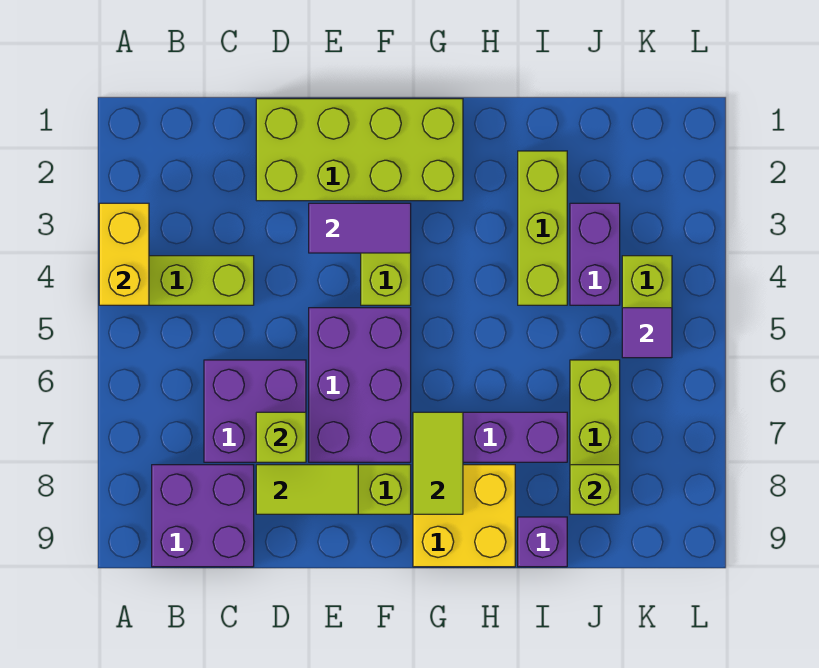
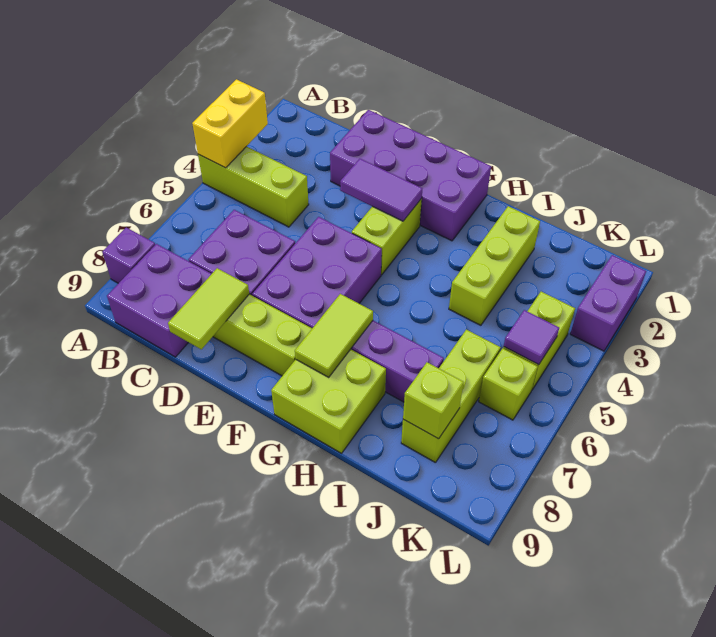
lime brick D1:G2 level 1 -> purple brick D1:G2 level 1
lime brick D7 level 2 -> lime brick K6 level 1
lime tile D8:E8 level 2 -> lime tile D8:D9 level 2
yellow brick G8:H9 level 1 -> lime brick G8:H9 level 1
purple brick I9 level 1 -> purple brick A8 level 1
purple brick J3:J4 level 1 -> purple brick L2:L3 level 1

